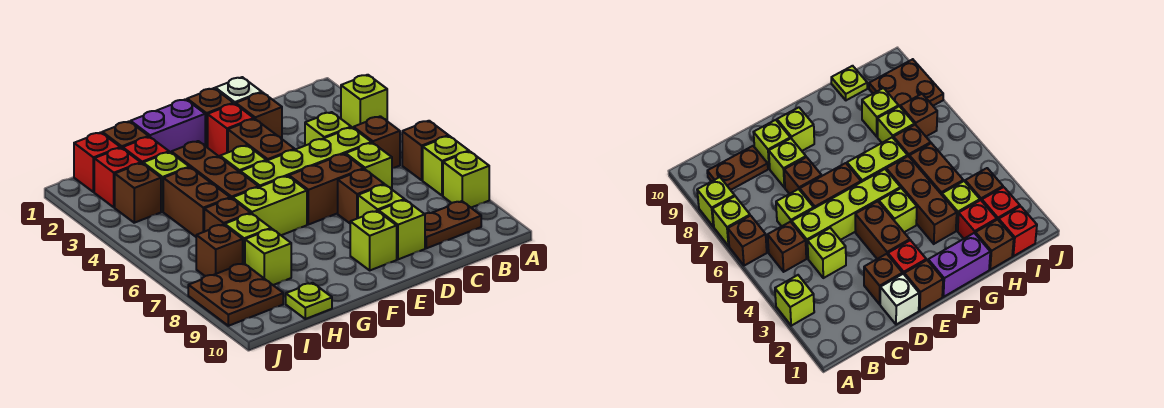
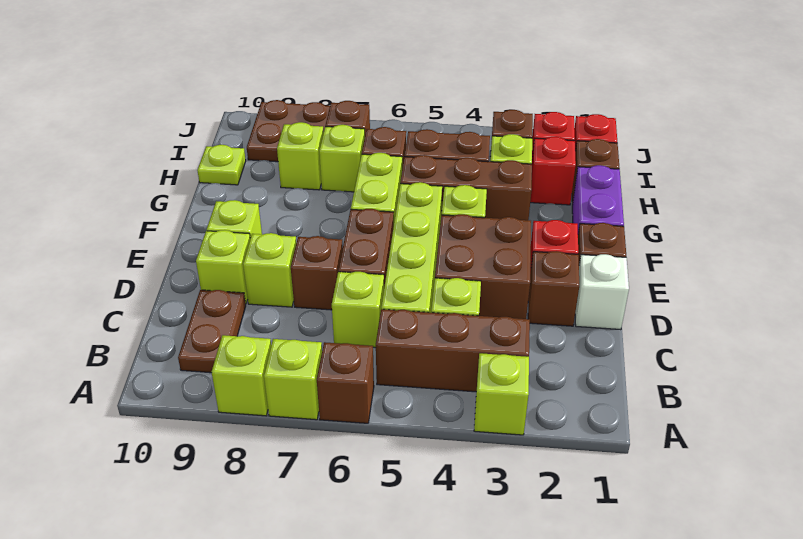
brown brick B5 level 1 -> brown brick B3:B5 level 1
brown brick E3:E4 level 1 -> brown brick D3:E4 level 1

